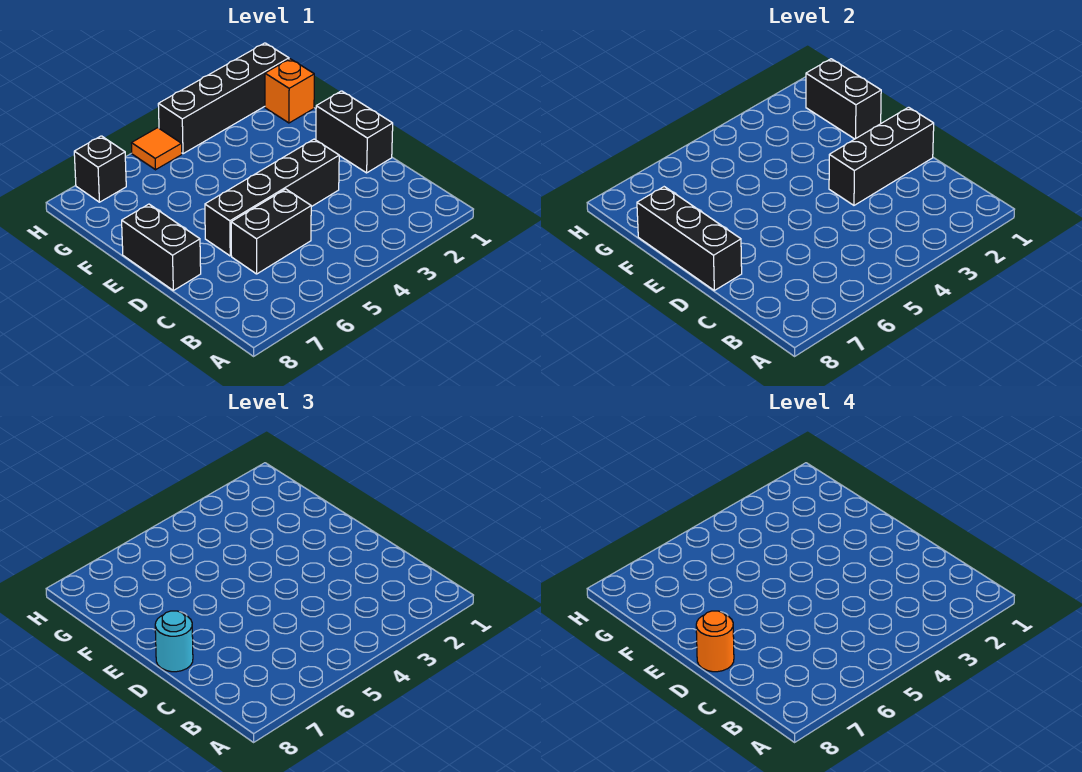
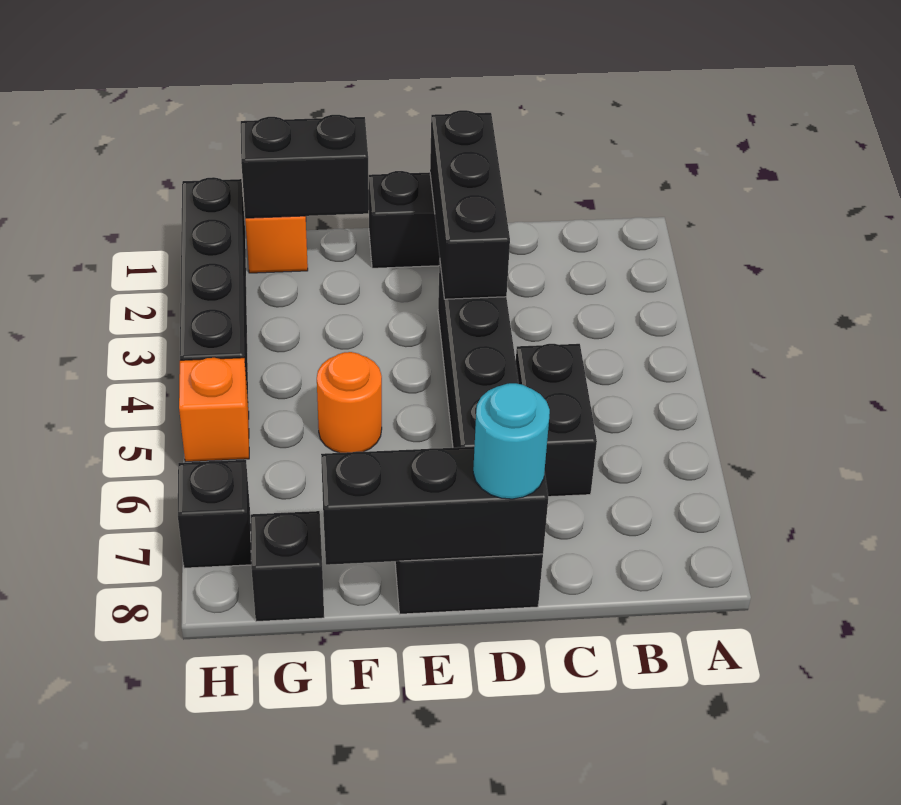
orange round brick D8 level 4 -> orange round brick F5 level 1
none -> black brick G8 level 1
orange tile H5 level 1 -> orange brick H5 level 1

